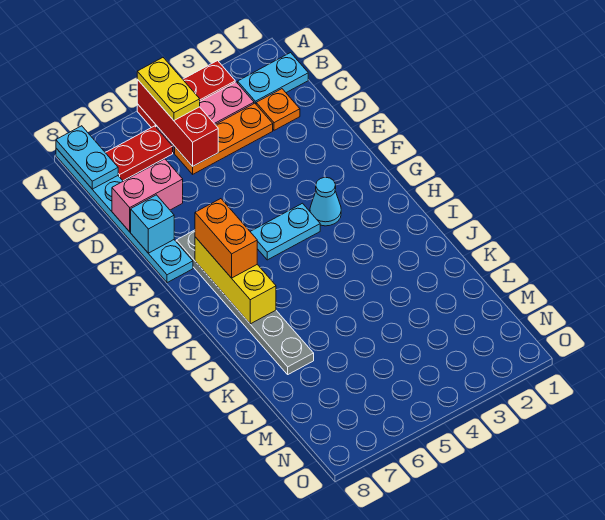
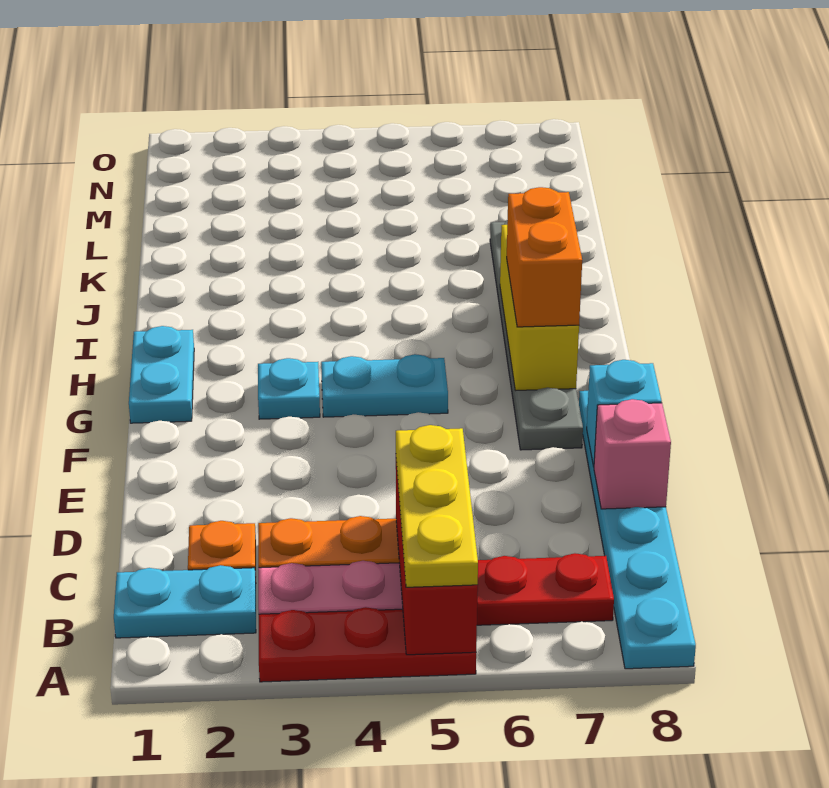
yellow plate A5:B5 level 3 -> yellow plate A5:C5 level 3
cyan plate A8:B8 level 2 -> cyan plate G1:H1 level 1
pink brick D7:D8 level 2 -> pink brick D8 level 2
cyan cone G3 level 1 -> cyan plate G3 level 1

